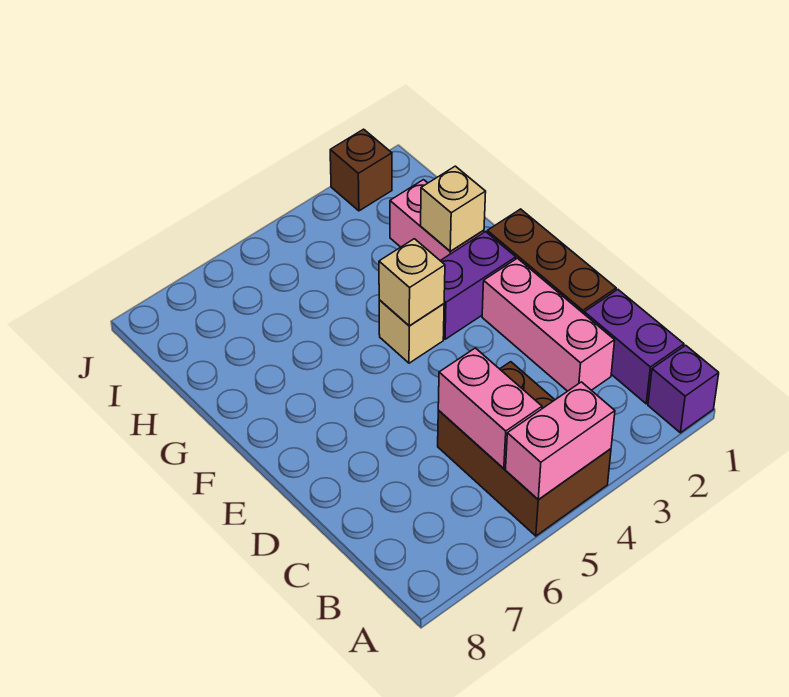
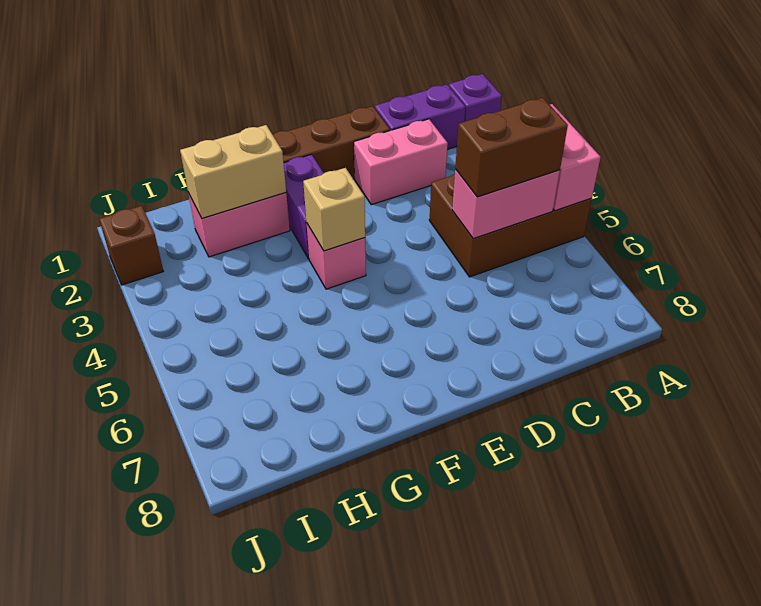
none -> brown brick B5:C5 level 3
pink brick C2:E2 level 1 -> pink brick C2:D2 level 1
tan brick F4 level 1 -> pink brick F4 level 1
tan brick G2 level 2 -> tan brick G2:H2 level 2

